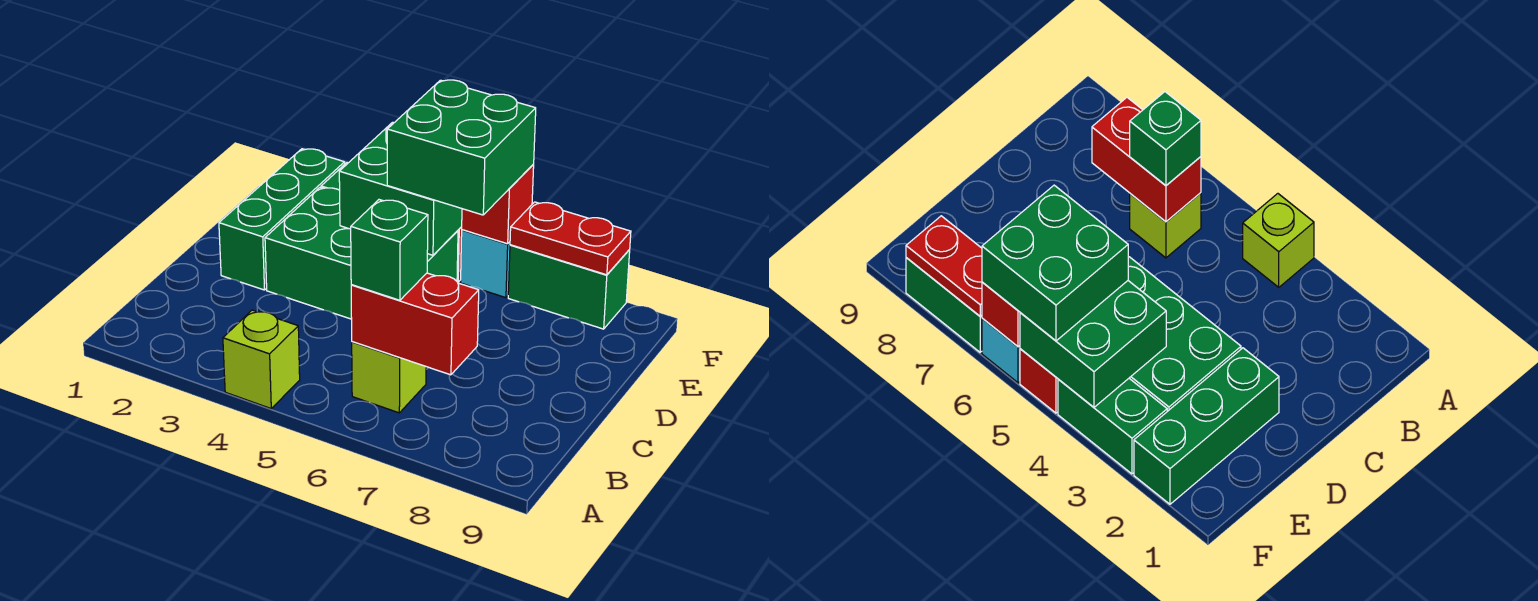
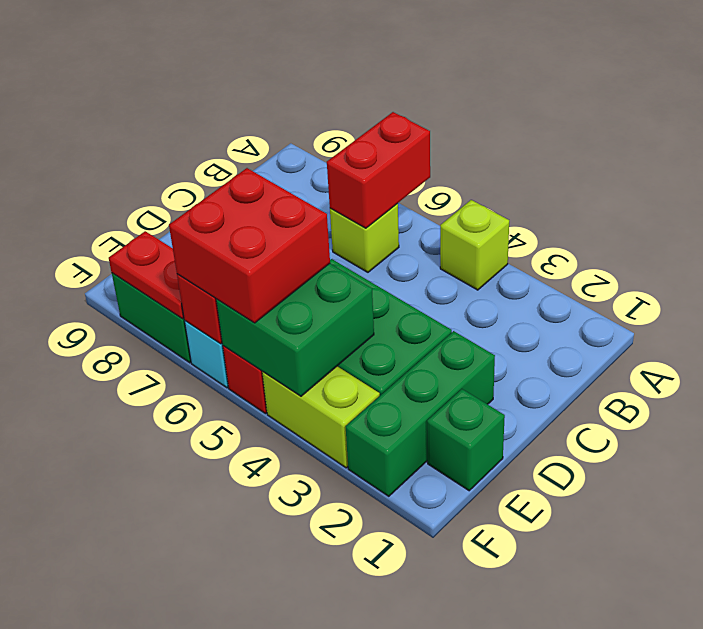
red brick B6:B7 level 2 -> red brick A6:B6 level 2
green brick B6 level 3 -> green brick E1 level 1
green brick E5:F6 level 3 -> red brick E5:F6 level 3
green brick F3:F4 level 1 -> lime brick F3:F4 level 1

